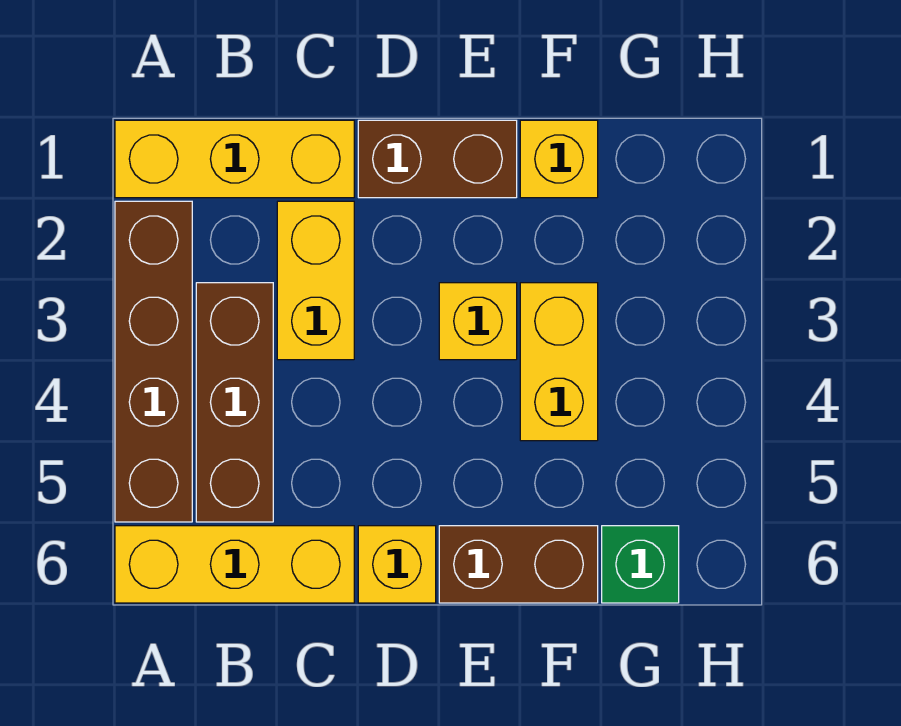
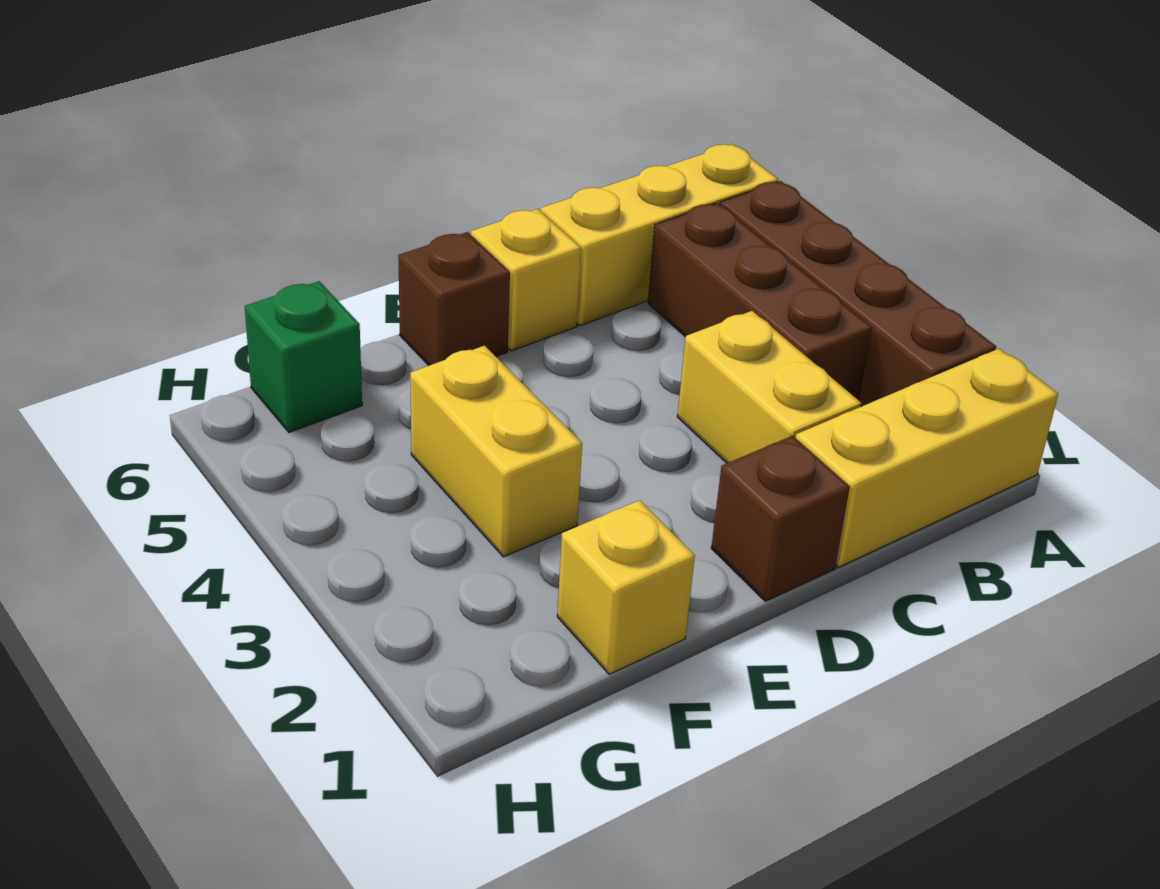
brown brick D1:E1 level 1 -> brown brick D1 level 1
yellow brick E3 level 1 -> none
brown brick E6:F6 level 1 -> brown brick E6 level 1

